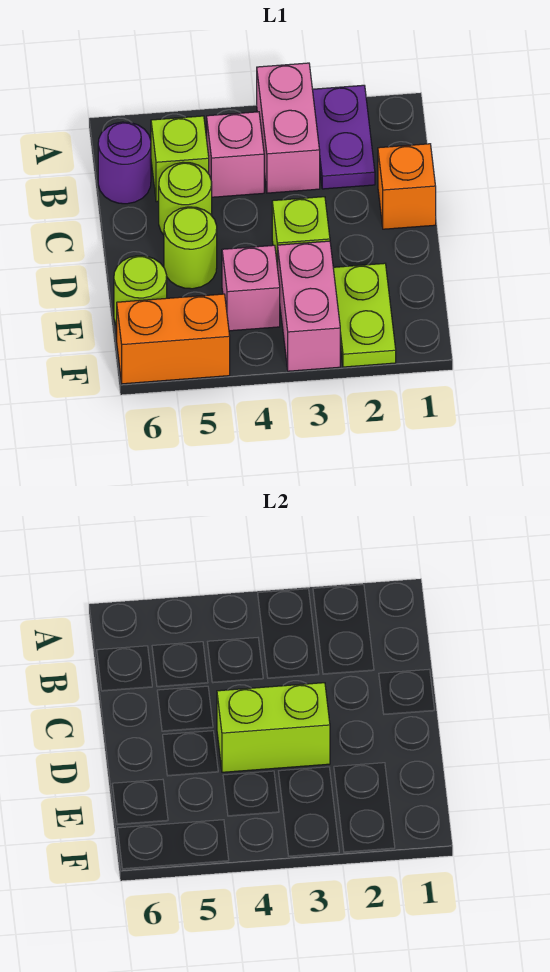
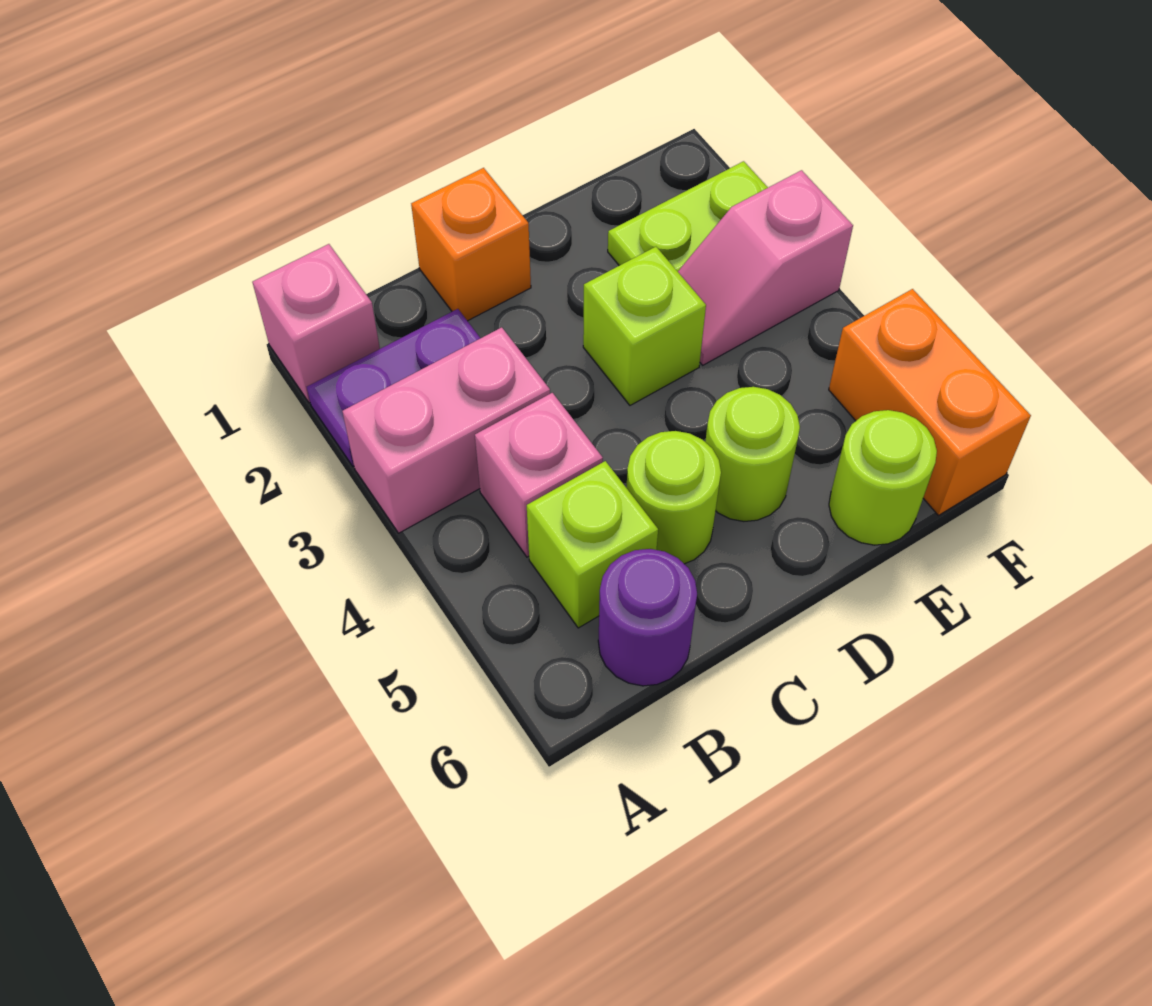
lime brick D3:D4 level 2 -> none
pink brick E3:F3 level 1 -> pink slope E3:F3 level 1 top F
pink brick E4 level 1 -> pink brick A1 level 1

